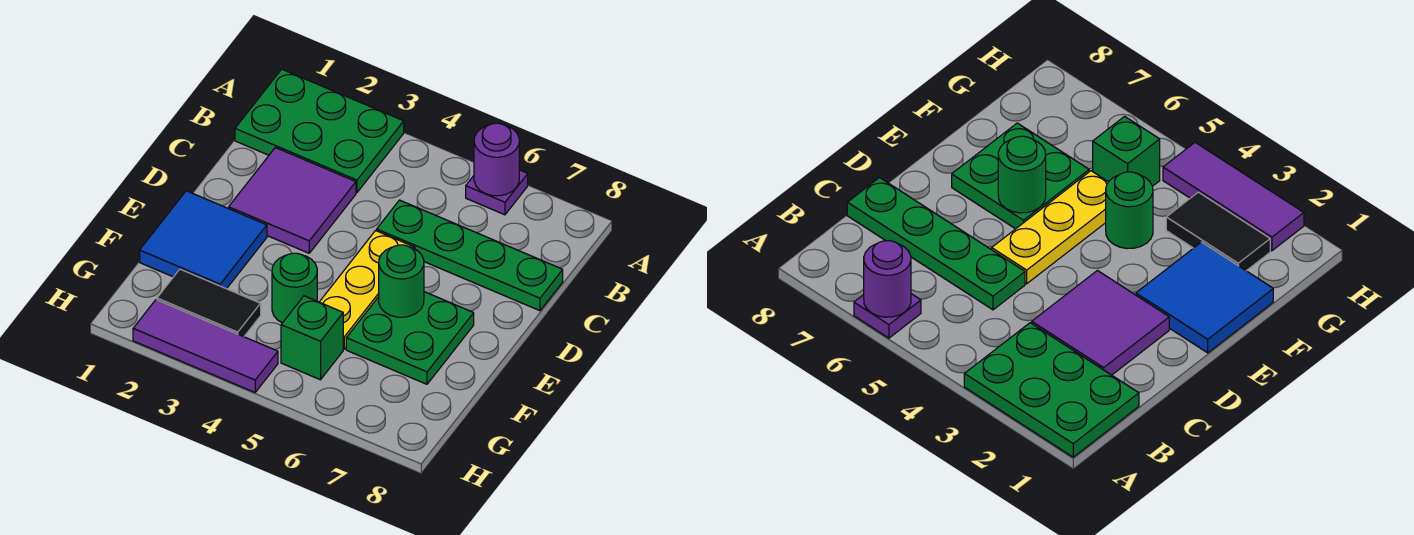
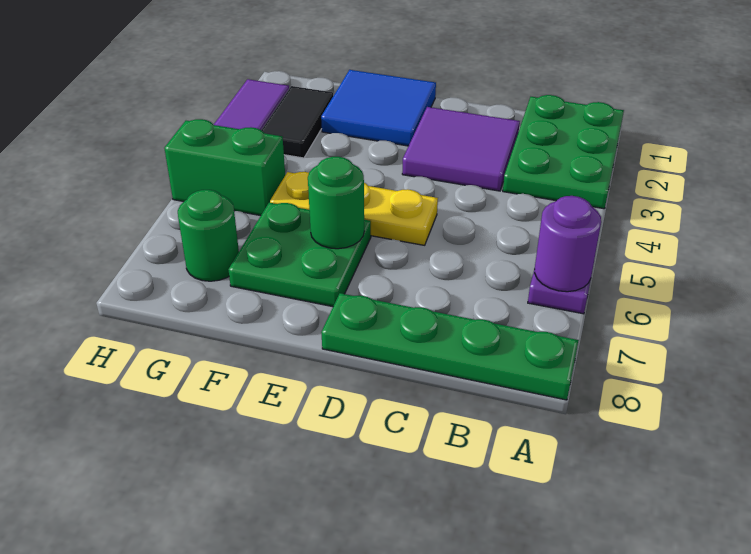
green plate C5:C8 level 1 -> green plate A8:D8 level 1
green round brick F4 level 1 -> green round brick G7 level 1
green brick G5 level 1 -> green brick G5:H5 level 1

